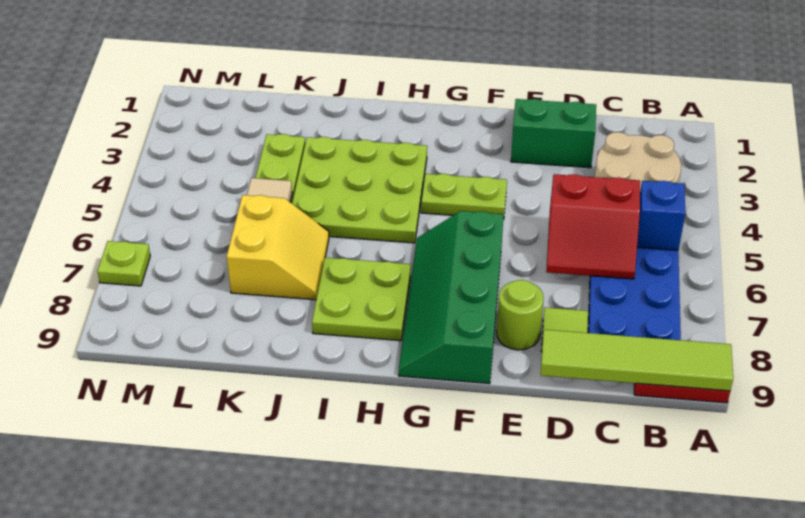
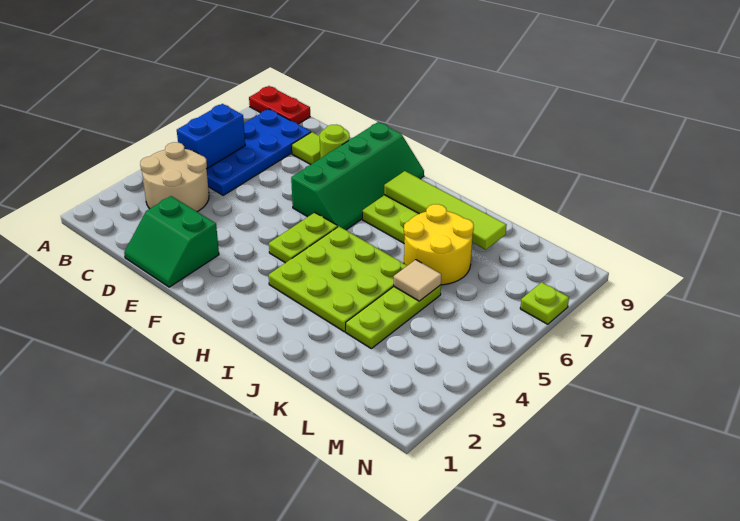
lime tile A9:D9 level 2 -> lime tile H8:K8 level 2
blue brick B5 level 2 -> blue brick B5:B6 level 2
red slope C5:D6 level 2 top 5 -> none
lime plate F4:G4 level 1 -> lime plate G4:G5 level 1
yellow slope J6:K7 level 1 top K -> yellow round brick J6:K7 level 1

